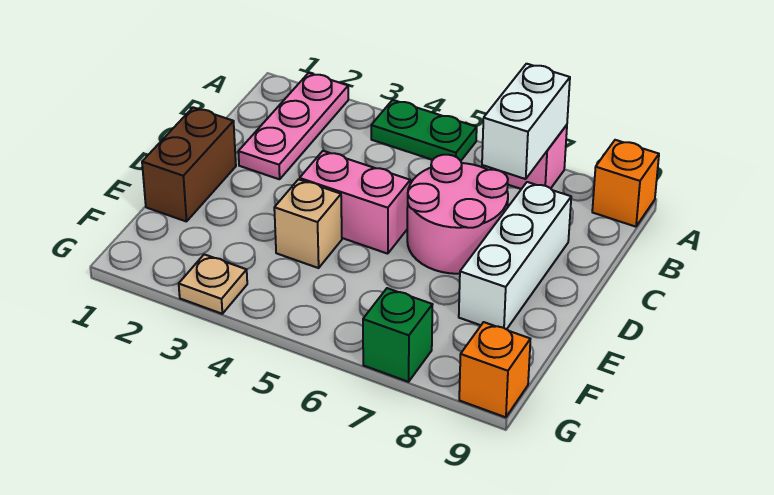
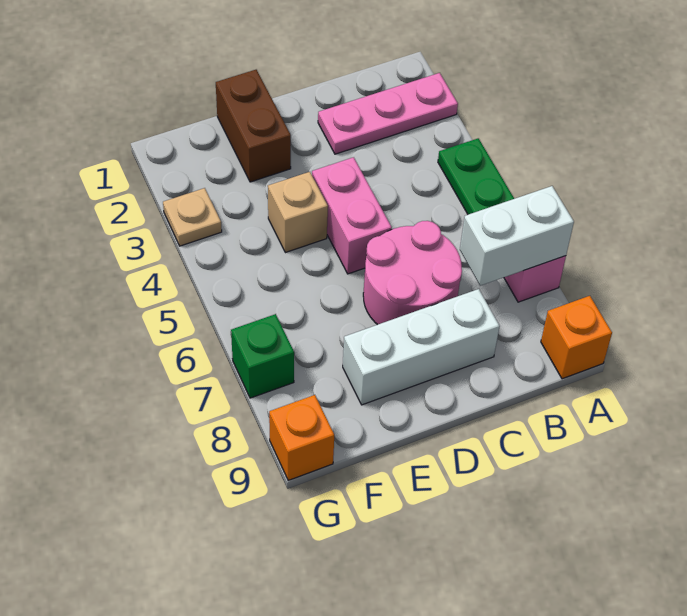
brown brick D1:E1 level 1 -> brown brick E1:E2 level 1

